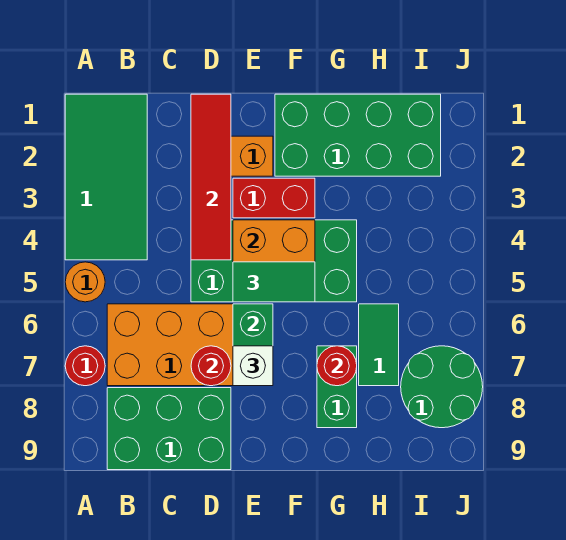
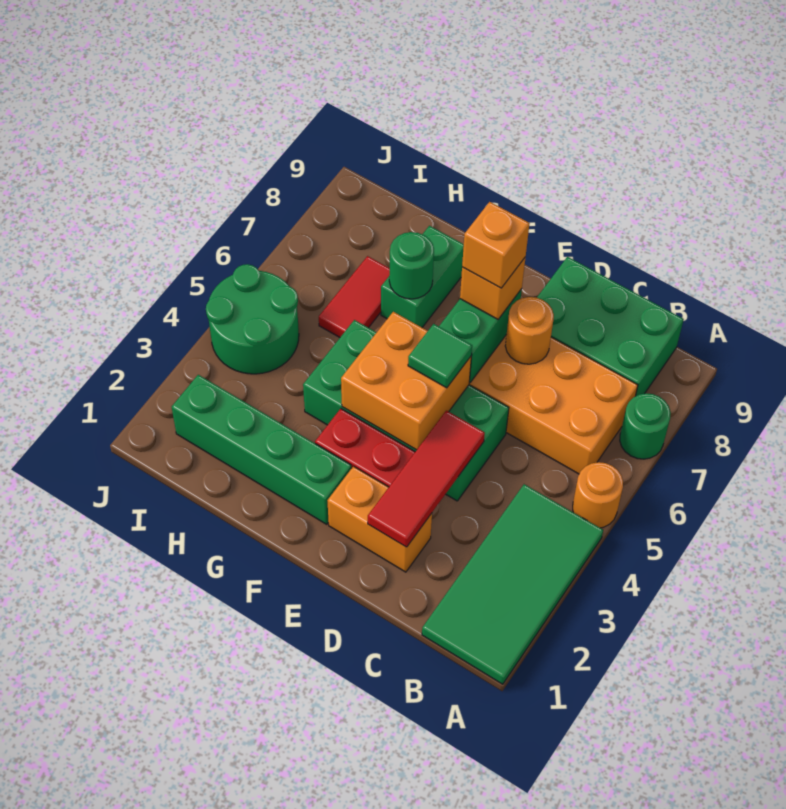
red round brick A7 level 1 -> green round brick A7 level 1
red tile D1:D4 level 2 -> red tile D2:D4 level 2
red round brick D7 level 2 -> orange round brick D7 level 2
green tile E5:F5 level 3 -> green tile E5 level 3
white brick E7 level 3 -> orange brick E7 level 3
none -> orange brick E7 level 4
green brick F1:I2 level 1 -> green brick F2:I2 level 1
red round brick G7 level 2 -> green round brick G7 level 2
green tile H6:H7 level 1 -> red tile H6:H7 level 1
green round brick I7:J8 level 1 -> green round brick I4:J5 level 1

